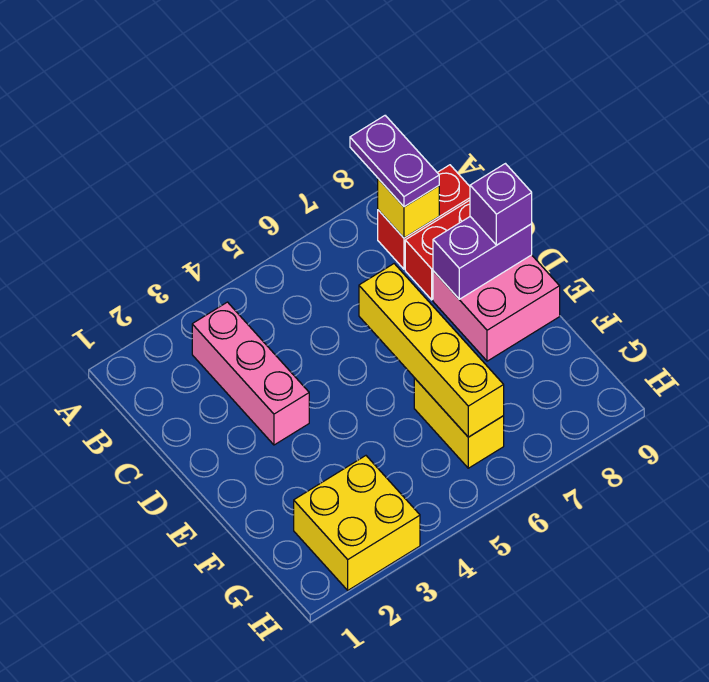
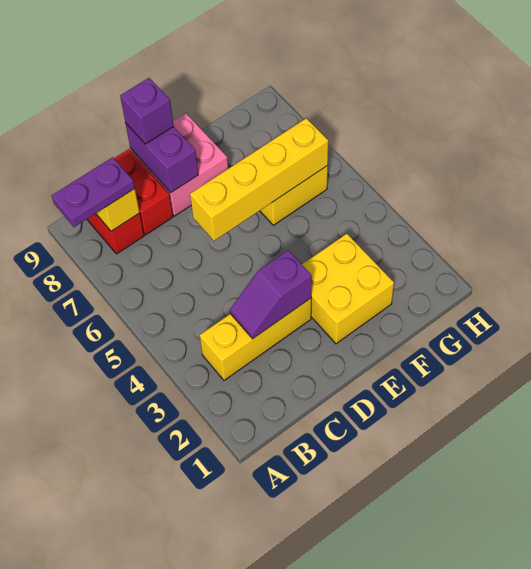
pink brick B3:D3 level 1 -> yellow brick B3:D3 level 1
none -> purple slope C3:D3 level 2 top D
yellow brick G2:H3 level 1 -> yellow brick E2:F3 level 1

